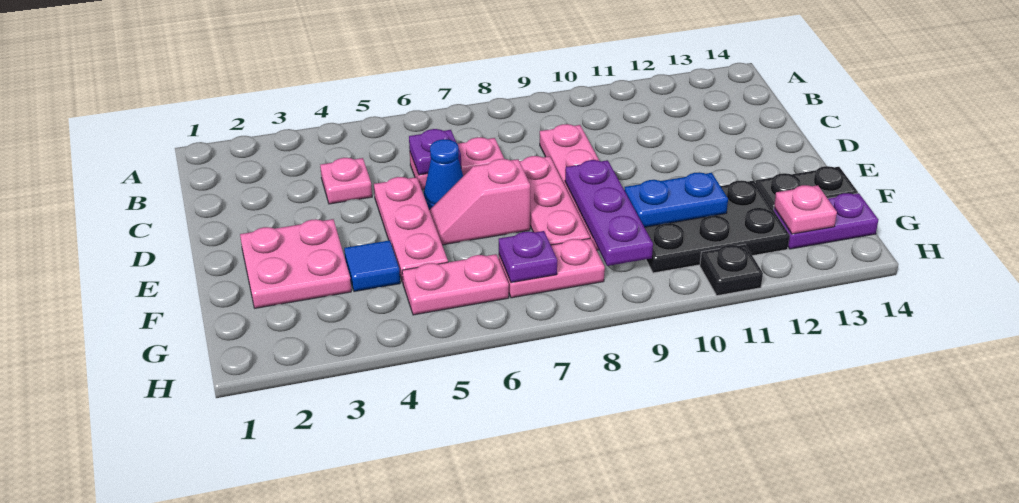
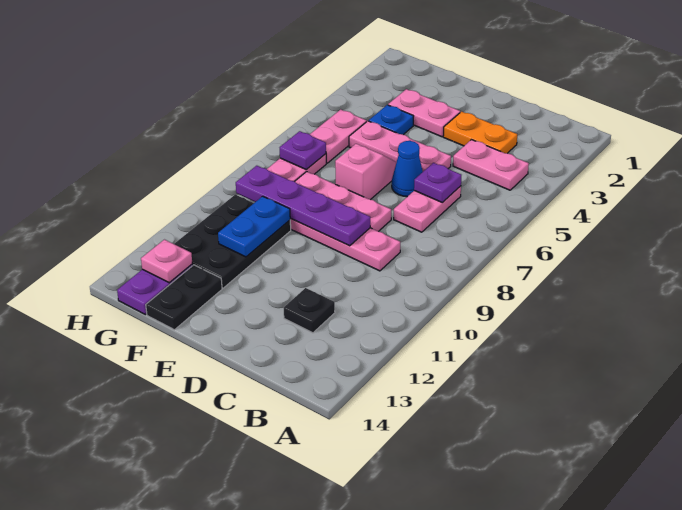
none -> orange plate C3:D3 level 1
pink plate C4 level 1 -> pink plate B4:C4 level 1
pink plate E2:F3 level 1 -> pink plate E3:F3 level 1
purple plate E9:G9 level 2 -> purple plate D9:G9 level 2
blue tile F4 level 1 -> blue plate F4 level 1
black plate H11 level 1 -> black plate C12 level 1

